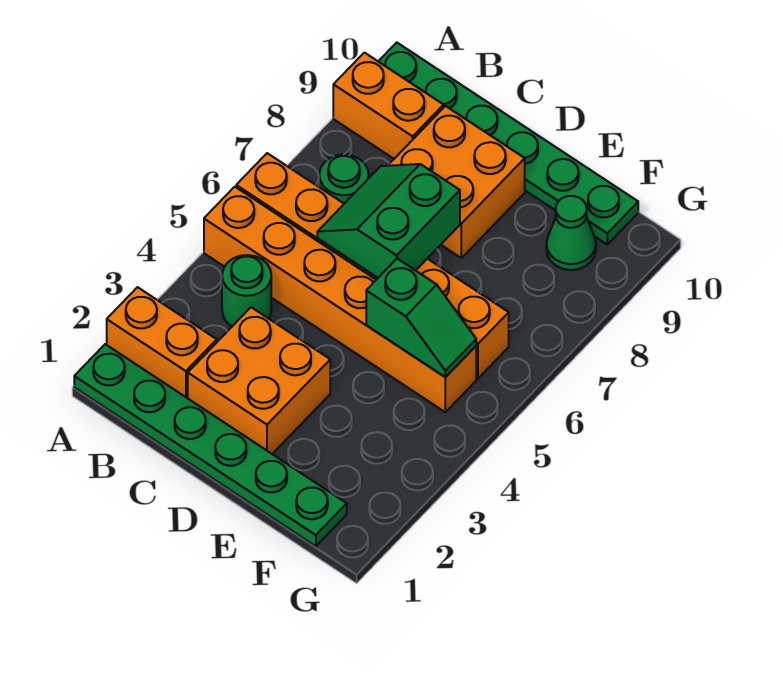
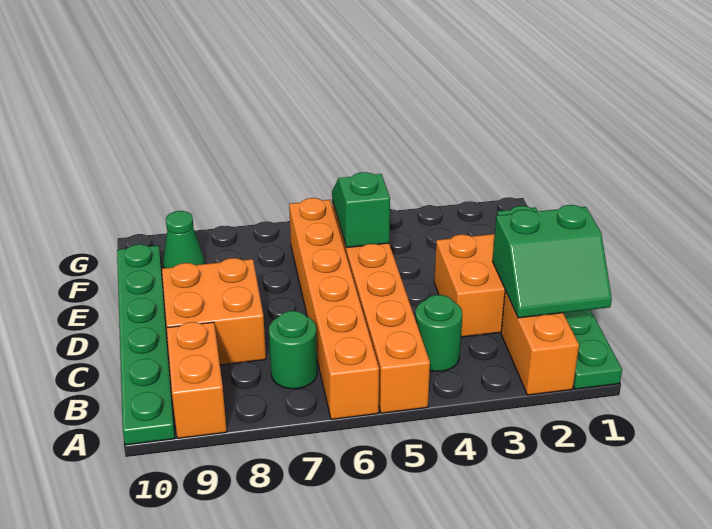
green slope C6:D7 level 2 top D -> green slope B1:C2 level 2 top C

